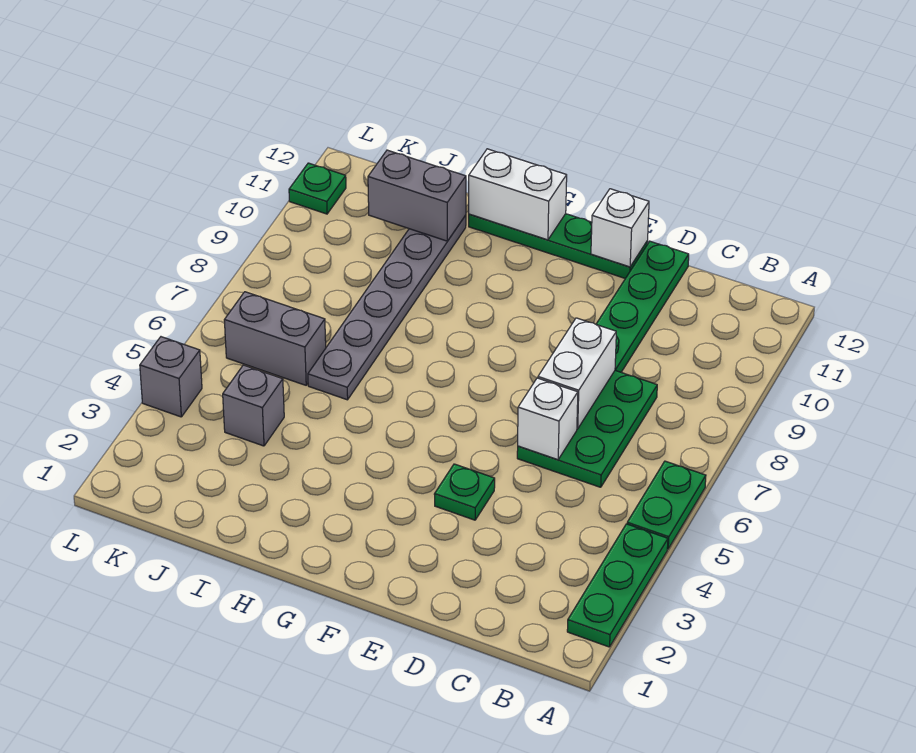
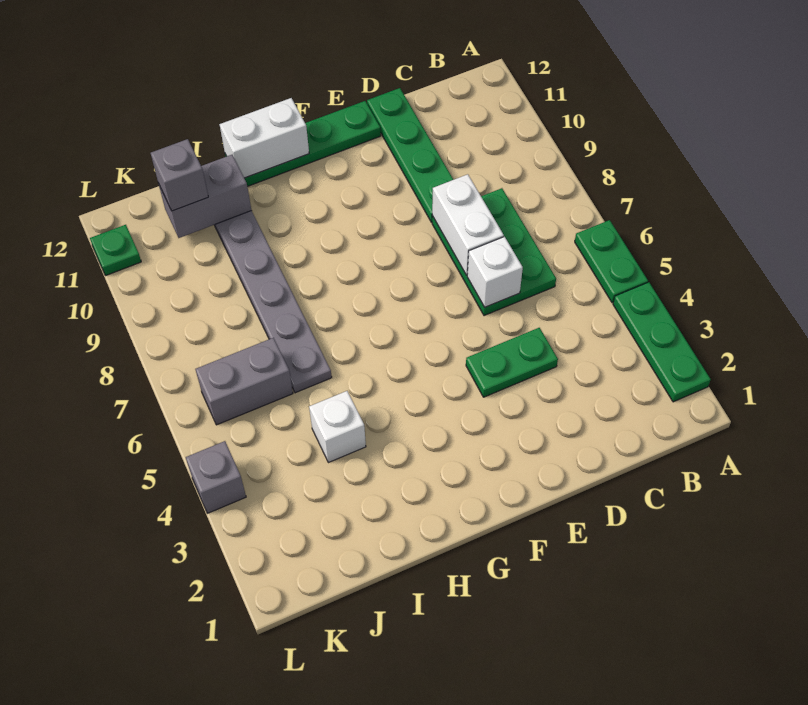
green plate E4 level 1 -> green plate D4:E4 level 1
white brick E12 level 2 -> white brick I4 level 1
grey brick J4 level 1 -> grey brick J11 level 3

